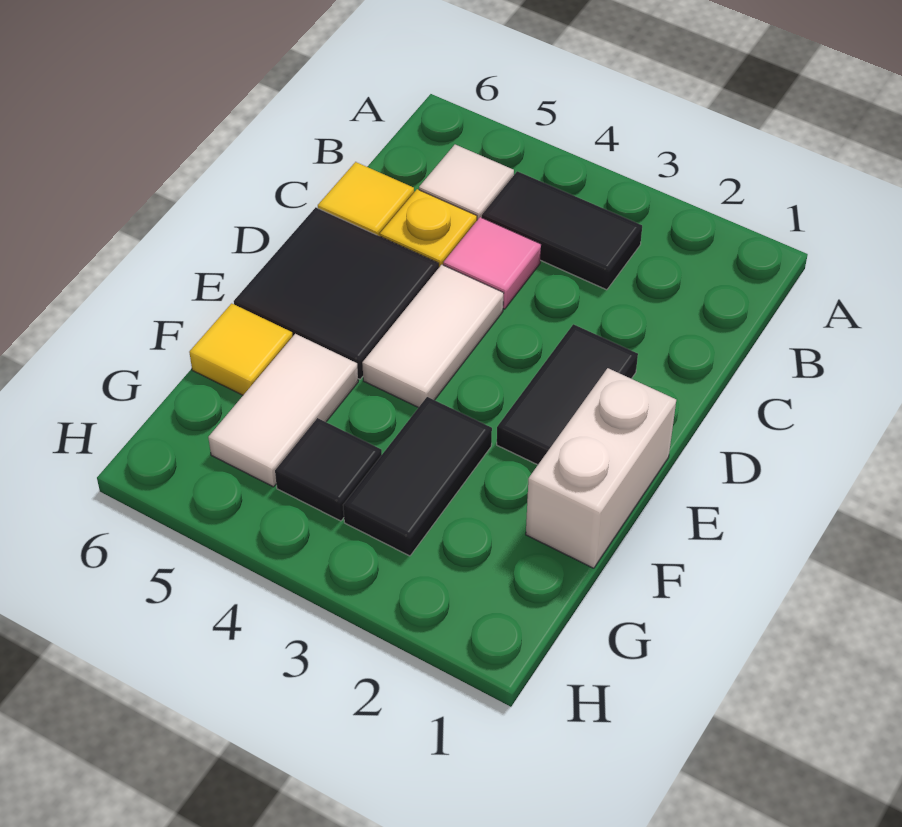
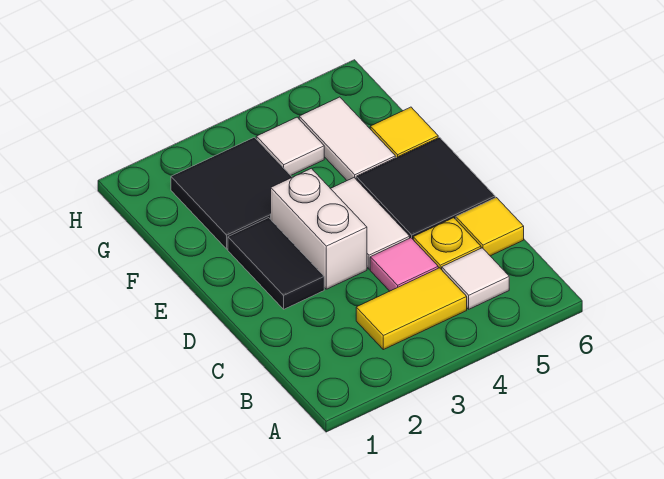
black tile B3:B4 level 1 -> yellow tile B3:B4 level 1
white brick E1:F1 level 1 -> white brick D3:E3 level 1
black tile F3:G3 level 1 -> black tile F2:G3 level 1
black tile G4 level 1 -> white tile G4 level 1

